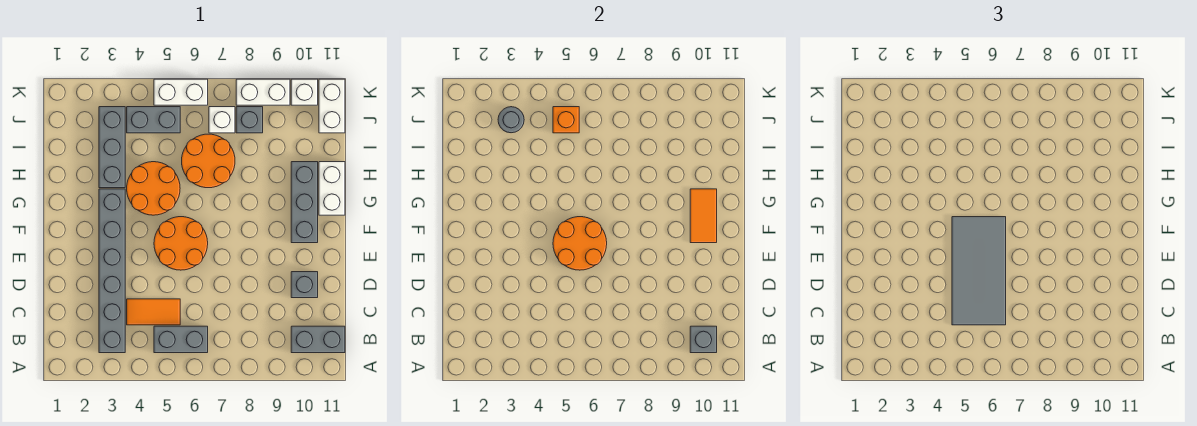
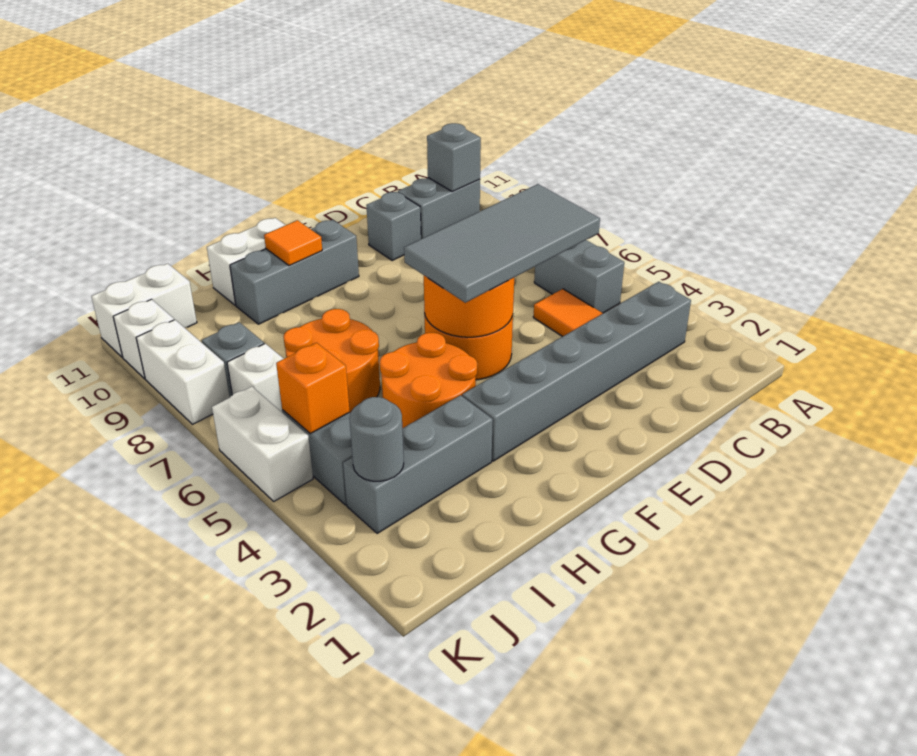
grey brick B10:B11 level 1 -> grey brick B10:C10 level 1
orange tile F10:G10 level 2 -> orange tile G10 level 2

